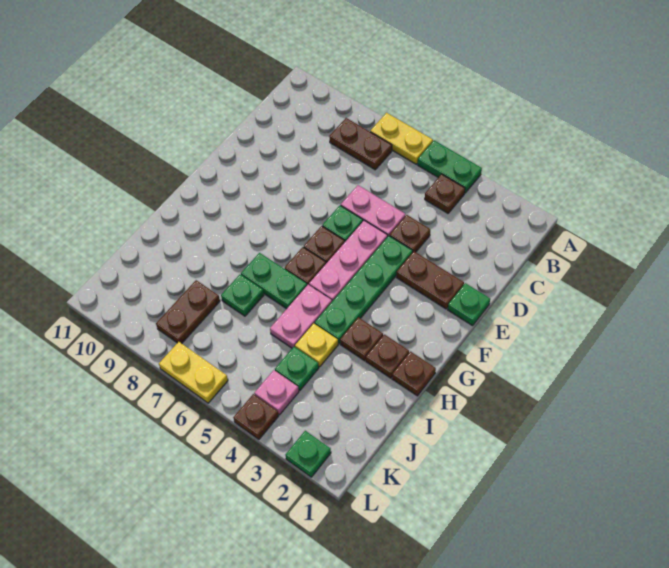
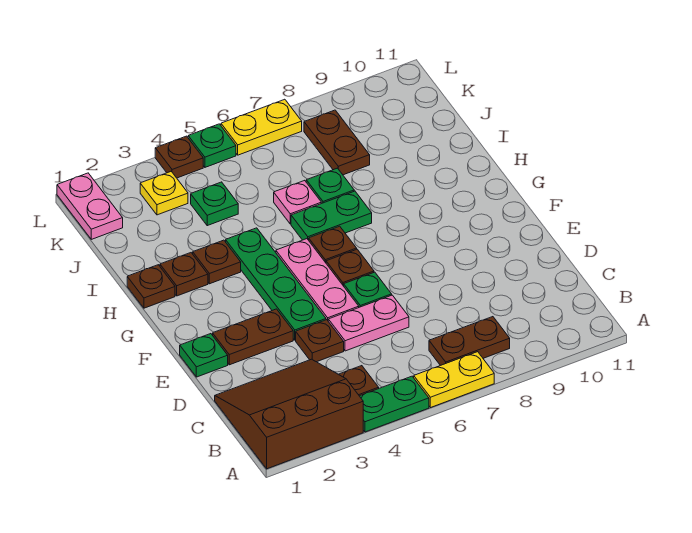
none -> brown slope A1:C3 level 1 top A
pink plate H5:I5 level 1 -> pink plate K1:L1 level 1
yellow plate I4 level 1 -> yellow plate K3 level 1
pink plate K4 level 1 -> pink plate I6 level 1
green plate L2 level 1 -> green plate L5 level 1

